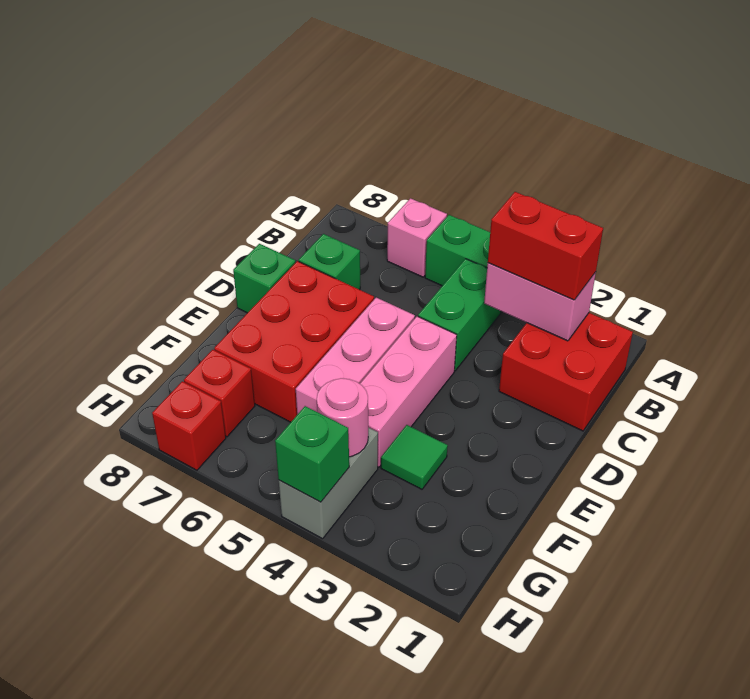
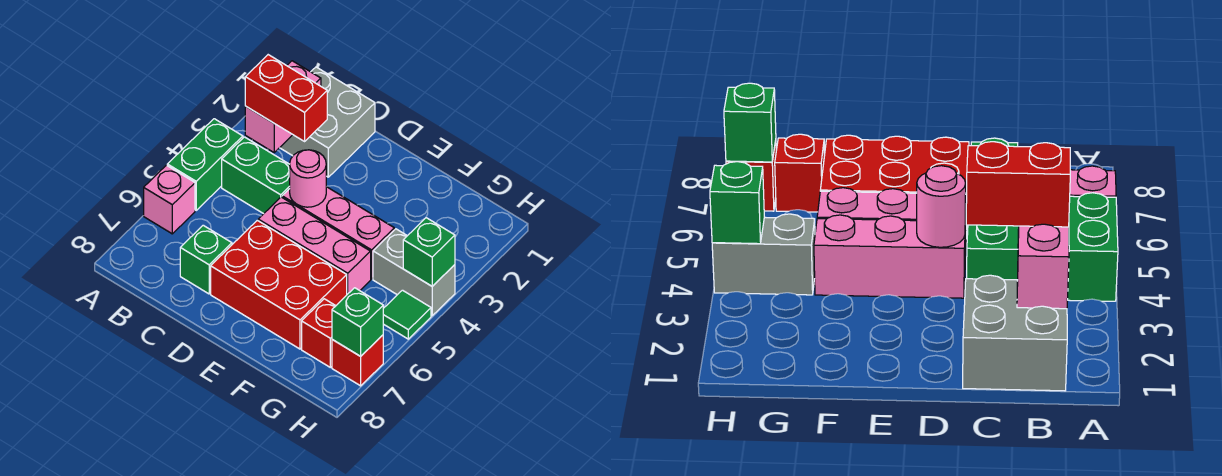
red brick B1:C2 level 1 -> grey brick B1:C2 level 1
red brick B2:B3 level 3 -> red brick B3:C3 level 3
green brick D8 level 1 -> green brick H7 level 2
green tile F3 level 1 -> green tile H5 level 1
pink round brick G4 level 2 -> pink round brick D4 level 2

